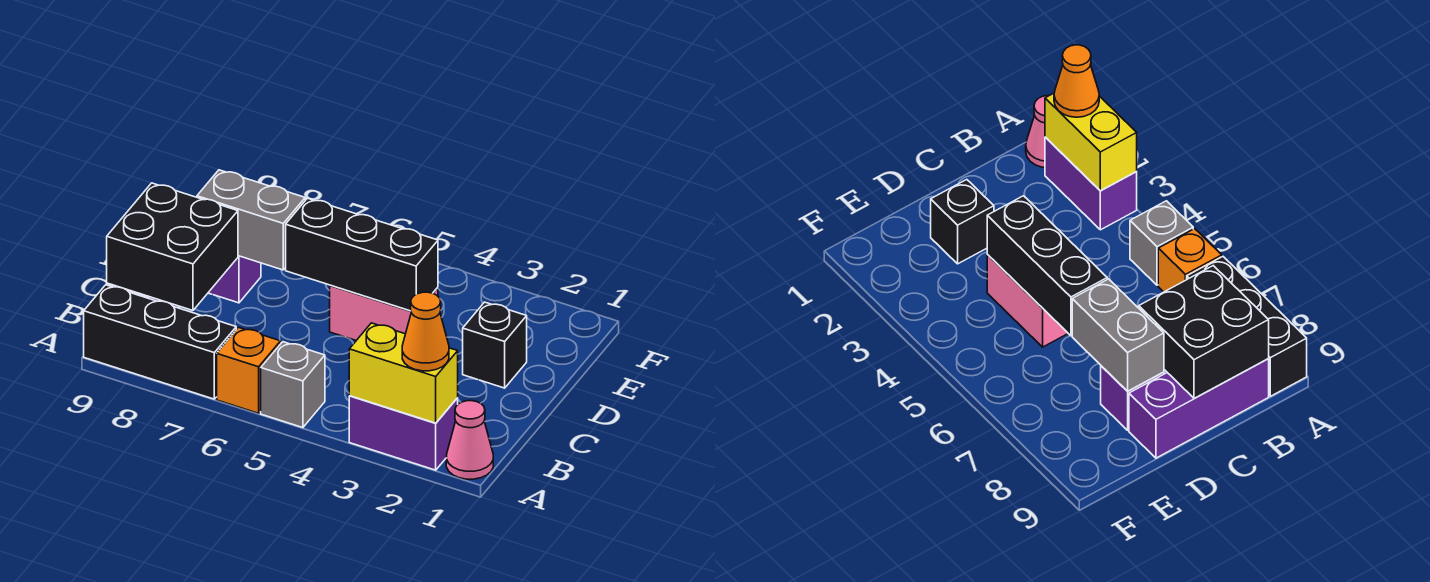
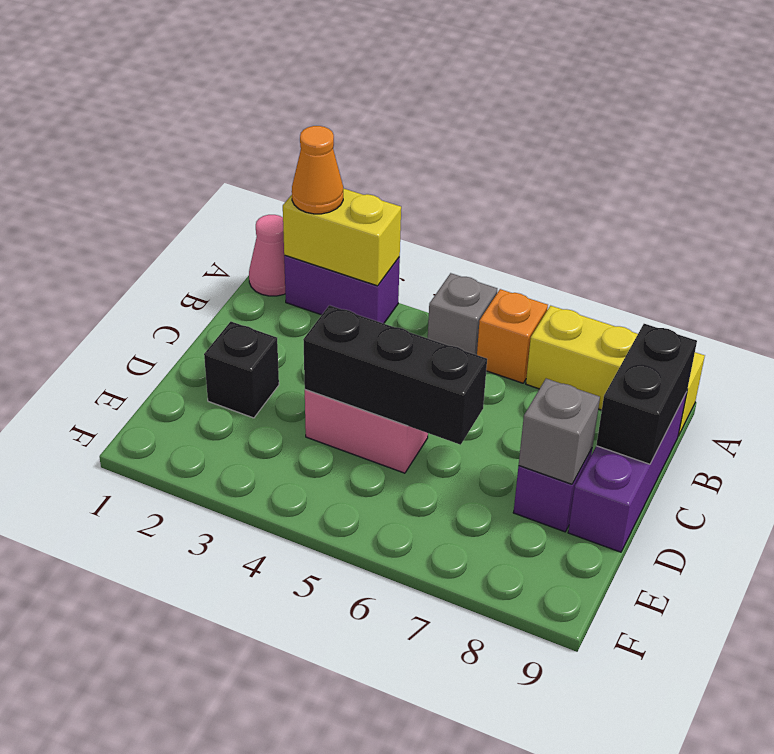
black brick A7:A9 level 1 -> yellow brick A7:A9 level 1
black brick B8:C9 level 2 -> black brick B9:C9 level 2
grey brick D7:D8 level 2 -> grey brick D8 level 2

